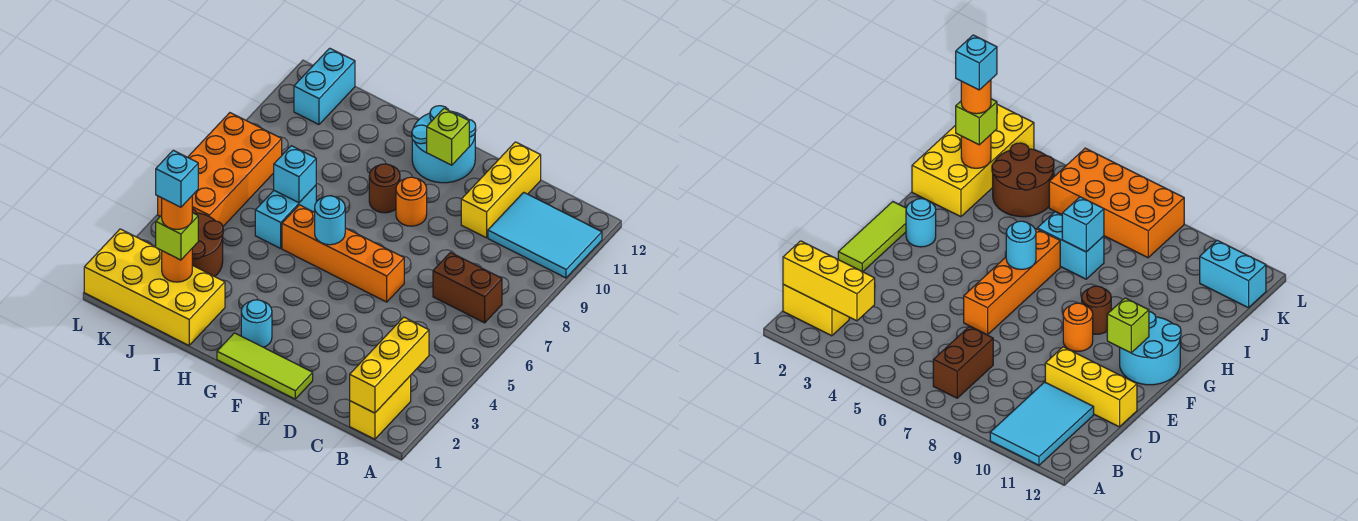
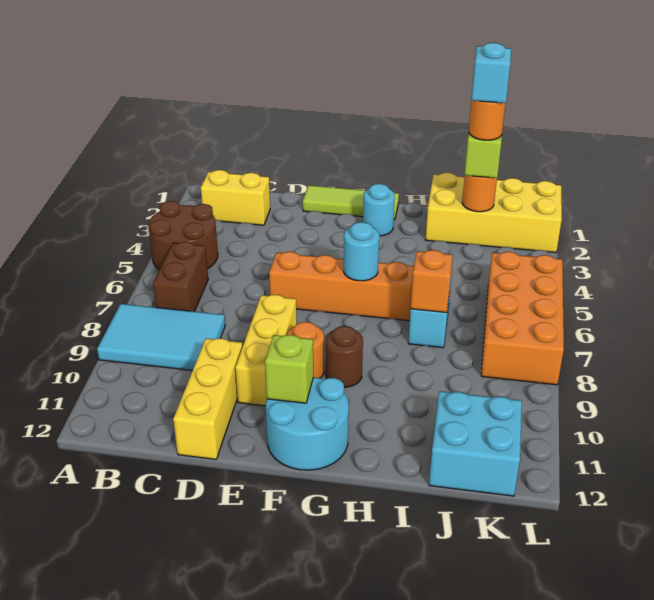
cyan tile A10:C11 level 1 -> cyan tile A8:C9 level 1
yellow brick B1:B2 level 1 -> yellow brick B2:C2 level 1
yellow brick B1:B3 level 2 -> yellow brick E8:E10 level 1
brown brick B7:C7 level 1 -> brown brick B6:B7 level 1
cyan brick I7 level 2 -> orange brick I7 level 2
brown round brick J3:K4 level 1 -> brown round brick A4:B5 level 1
cyan brick K11:K12 level 1 -> cyan brick J11:K12 level 1

